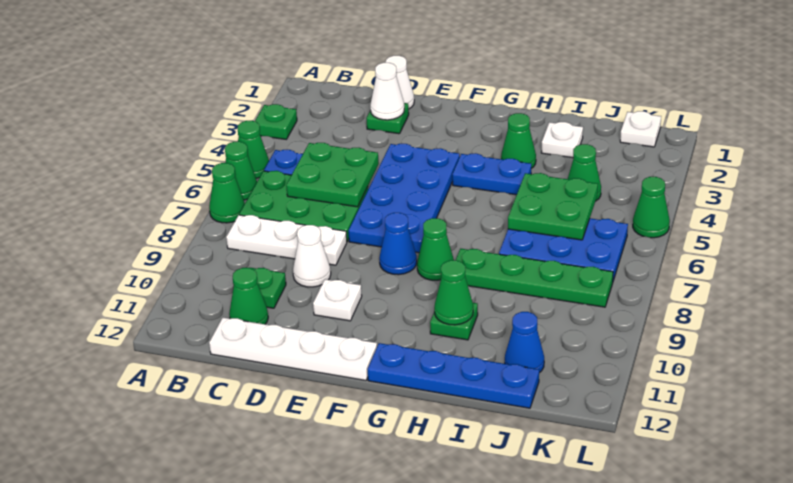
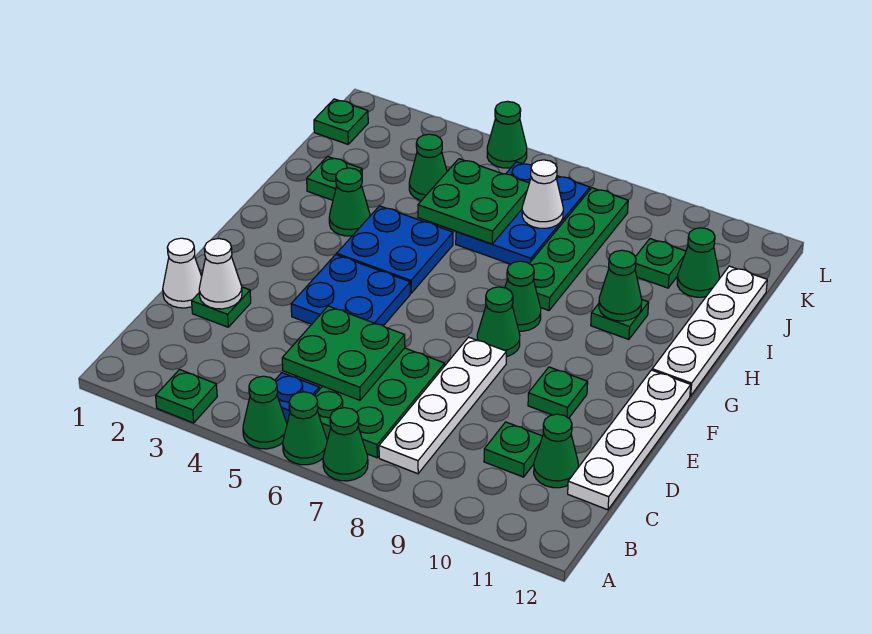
white plate B8:D8 level 1 -> white plate B8:E8 level 1
white cone D9 level 1 -> white cone J7 level 2
blue plate E4:F7 level 1 -> blue plate E4:F5 level 1
white plate E10 level 1 -> green plate E10 level 1
blue cone F8 level 1 -> green cone F8 level 1
blue plate G4:H4 level 1 -> blue plate G4:H5 level 1
blue plate G12:J12 level 1 -> white plate G12:J12 level 1
white plate I2 level 1 -> green plate I2 level 1
none -> green plate J10 level 1
blue cone J11 level 1 -> green cone J11 level 1
white plate K1 level 1 -> green plate K1 level 1

